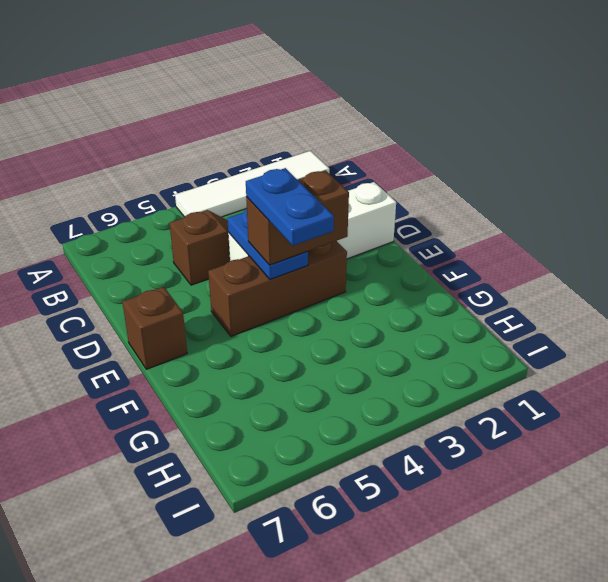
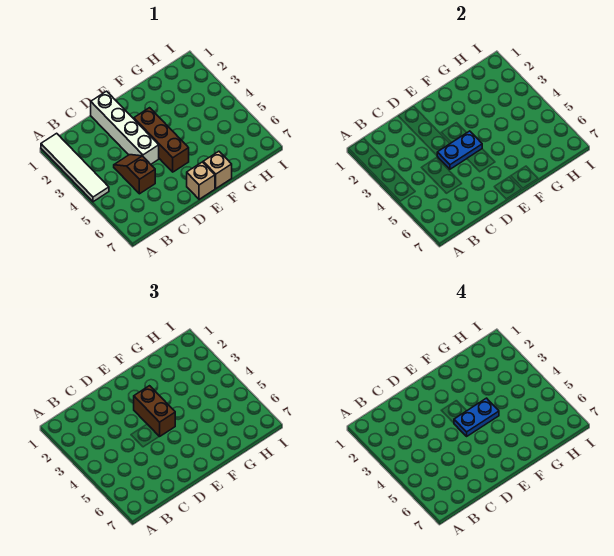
brown brick E7 level 1 -> tan brick E7 level 1
none -> tan brick F7 level 1

